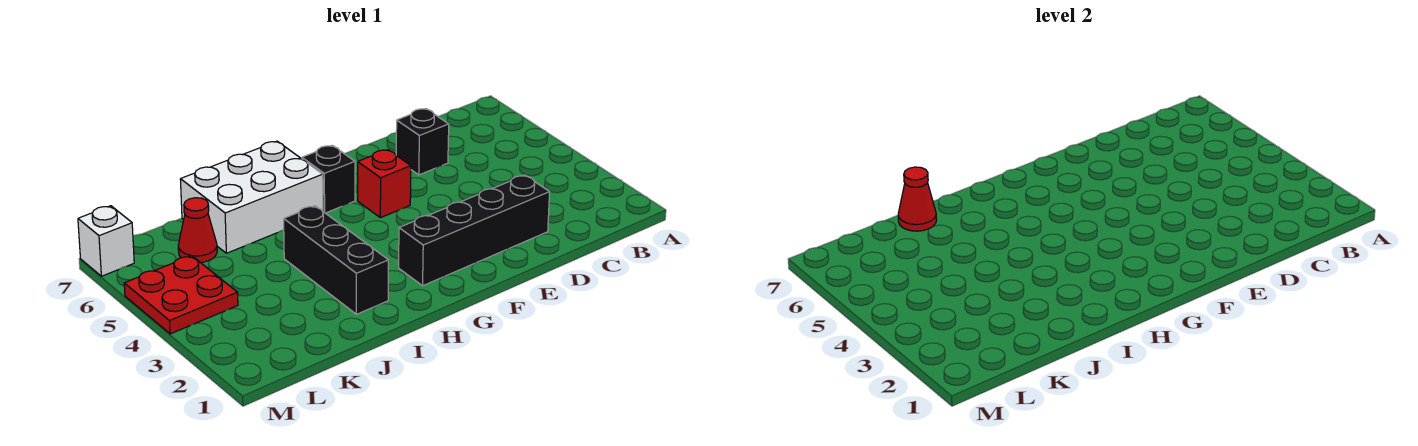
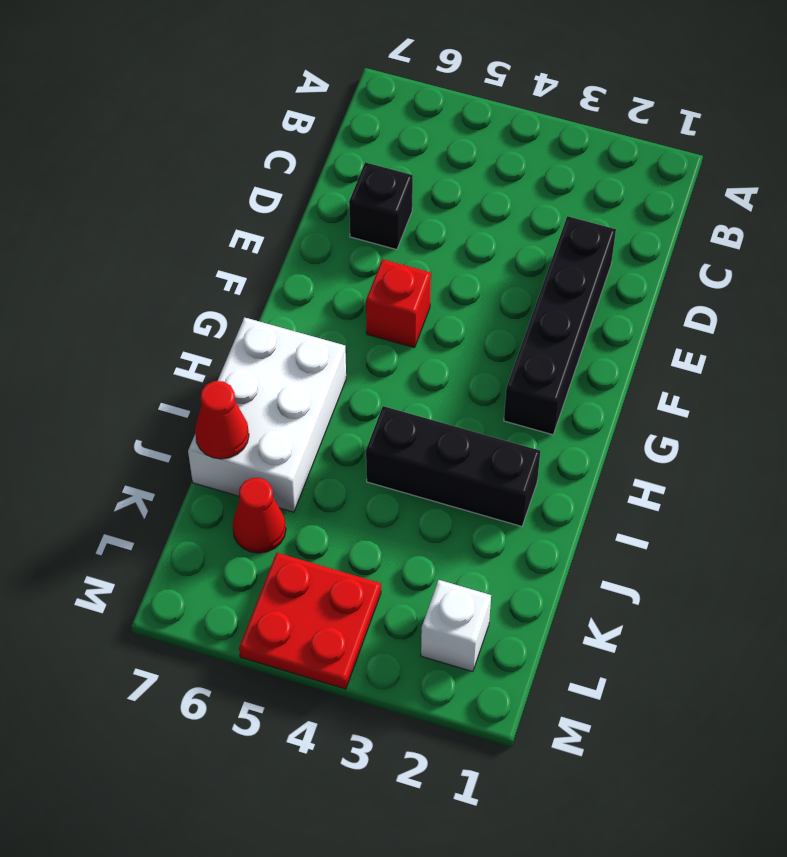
black brick G6 level 1 -> none
white brick M7 level 1 -> white brick L2 level 1

